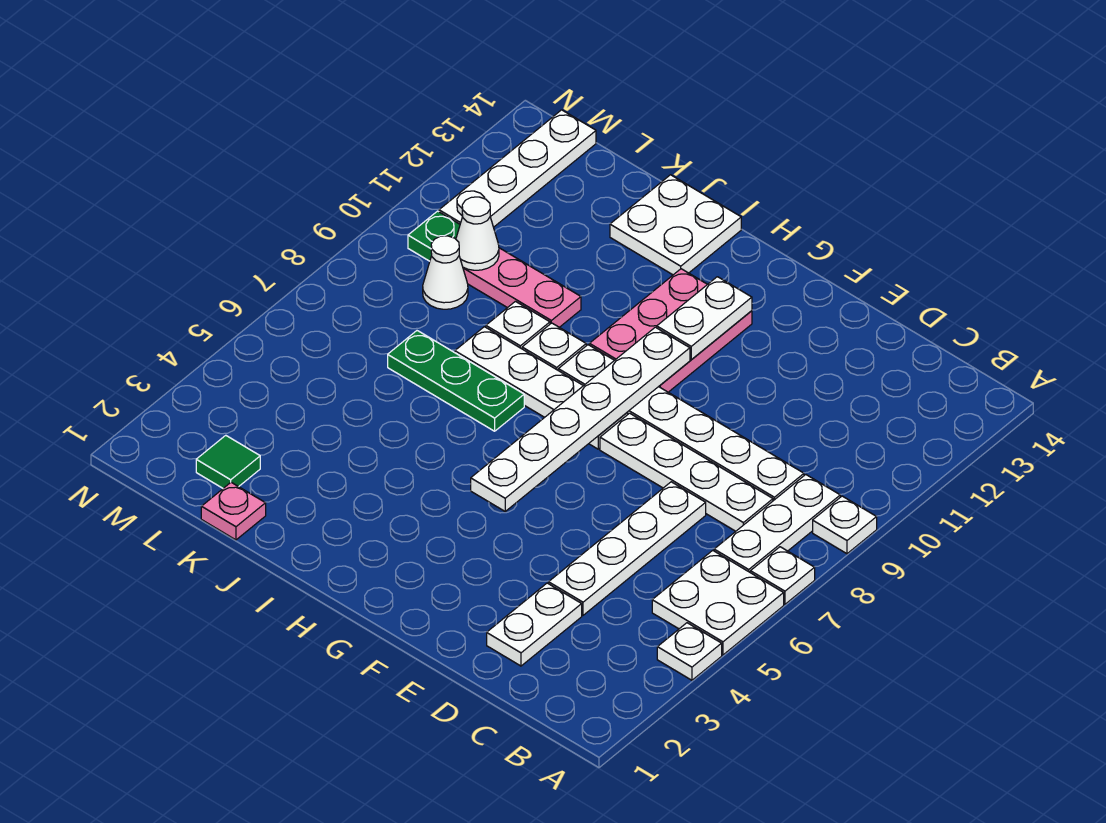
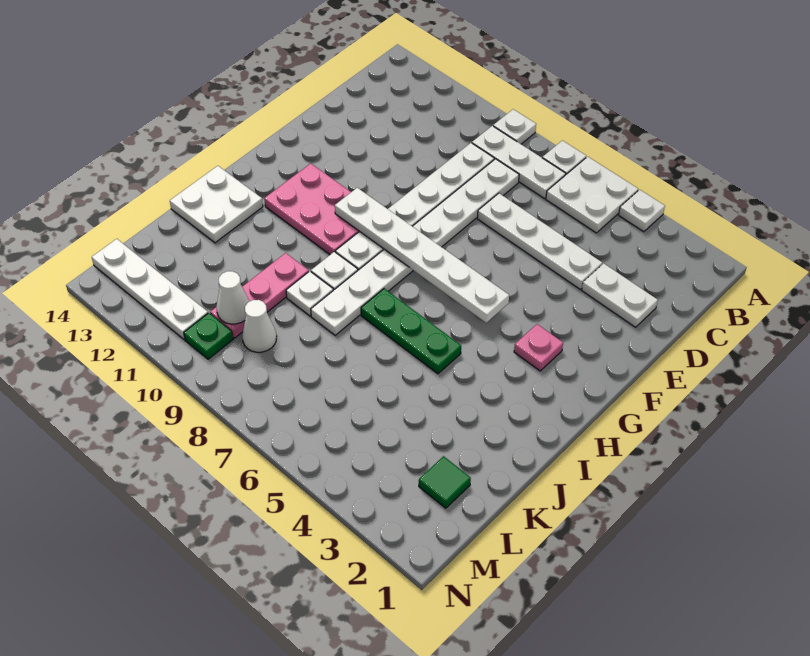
white plate G11:G12 level 2 -> none
green plate I7:K7 level 1 -> green plate I5:I7 level 1
pink plate K1 level 1 -> pink plate G3 level 1

